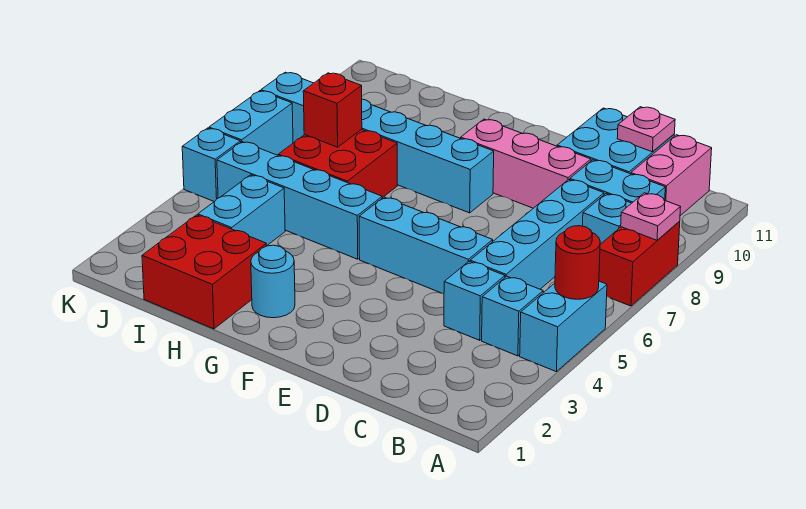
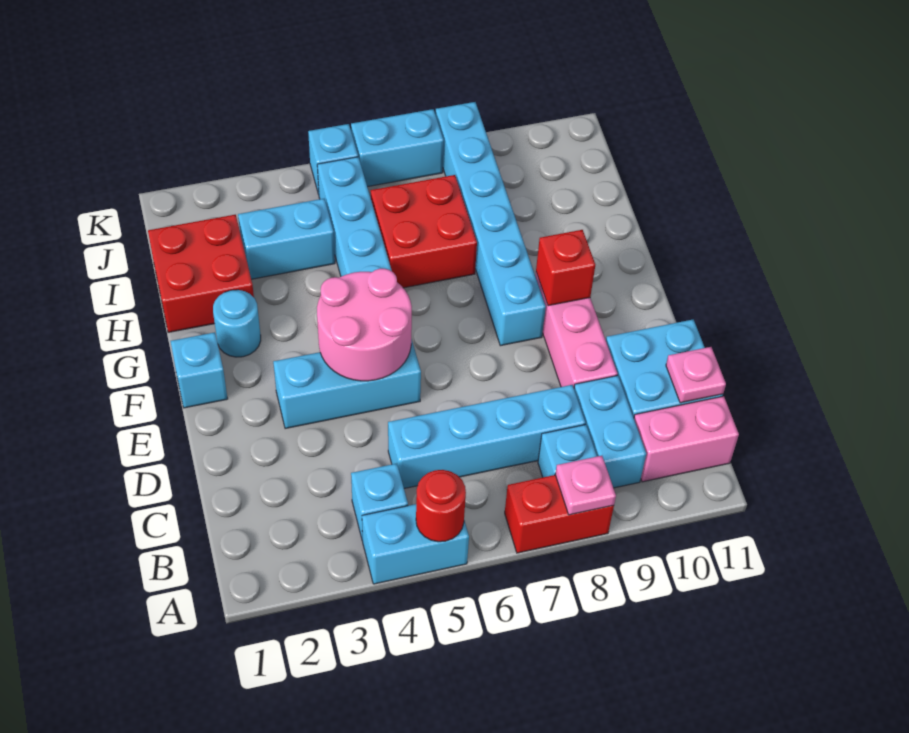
cyan brick C4 level 1 -> cyan brick F1 level 1
cyan brick D5:F5 level 1 -> cyan brick E3:E5 level 1
none -> pink round brick E4:F5 level 2
red brick I7 level 2 -> red brick F9 level 2

